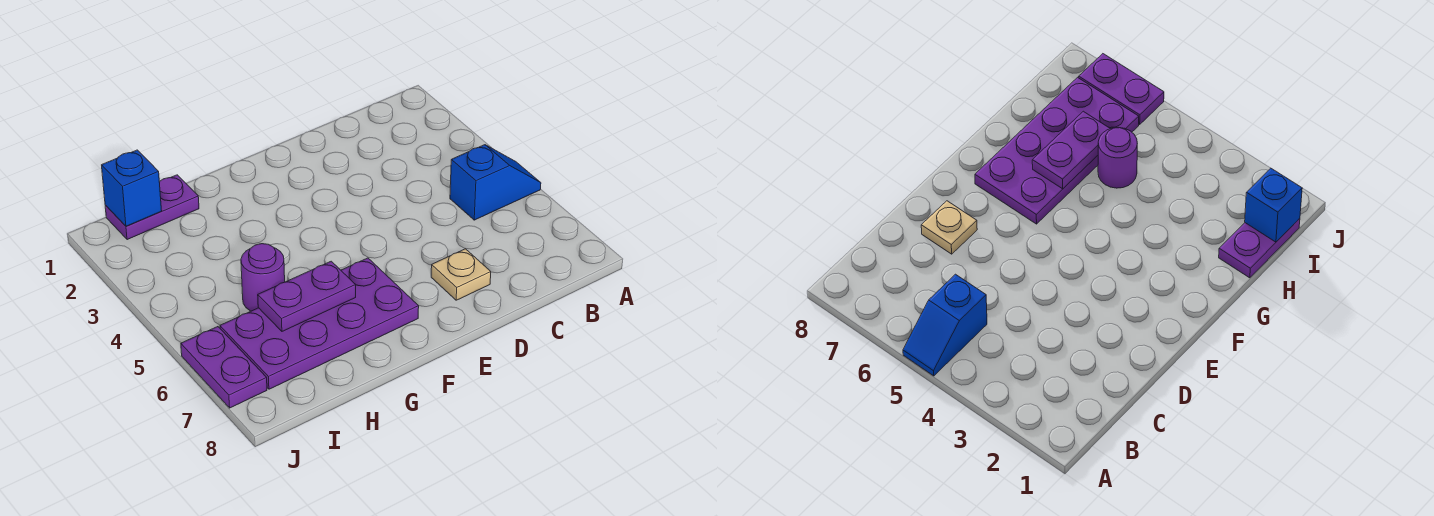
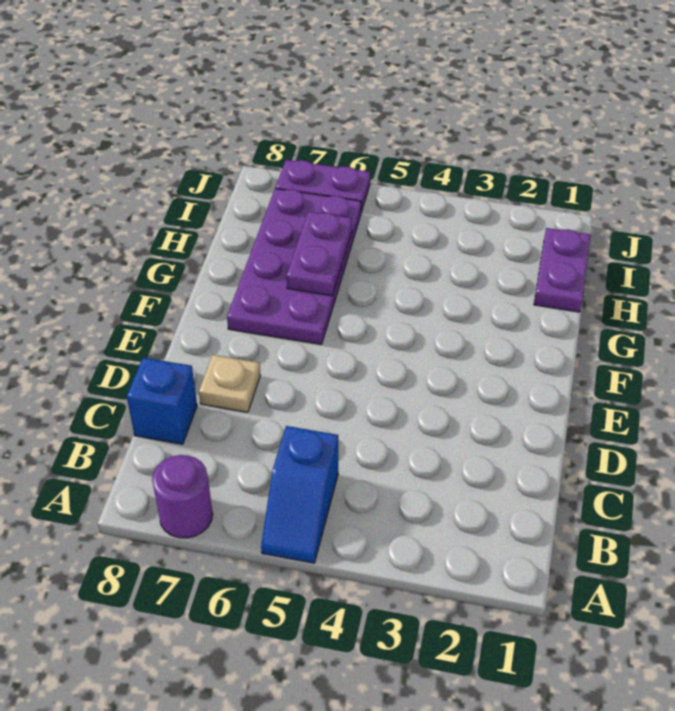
purple round brick H5 level 1 -> purple round brick A7 level 1
blue brick I1 level 2 -> blue brick C8 level 1

